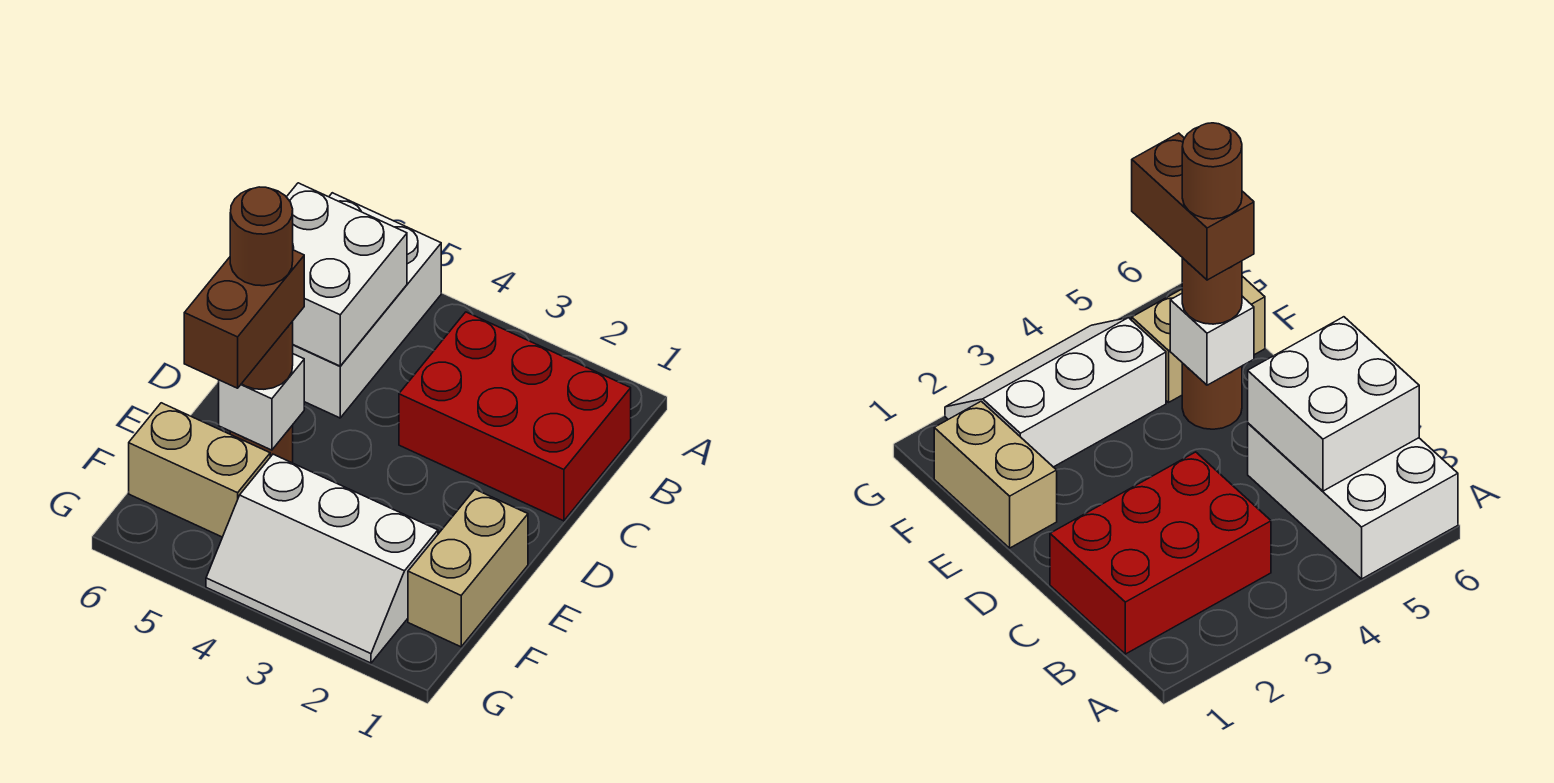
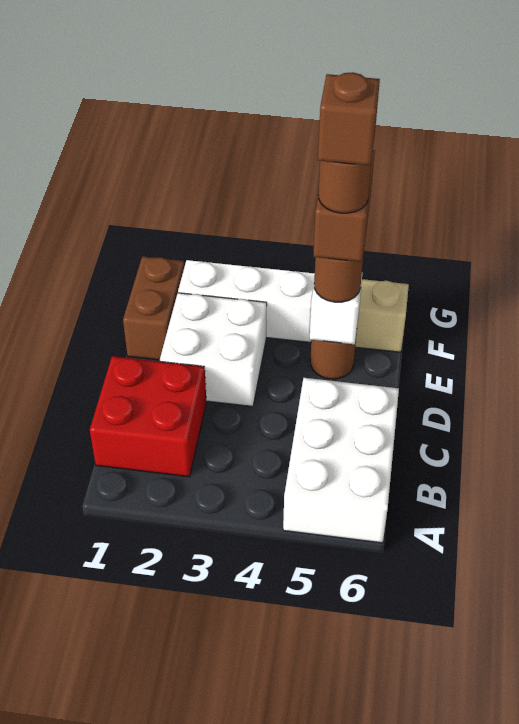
red brick B1:C3 level 1 -> red brick B1:C2 level 1
white brick B5:C6 level 2 -> white brick D2:E3 level 1
tan brick E1:F1 level 1 -> brown brick E1:F1 level 1
none -> brown brick E5 level 6

